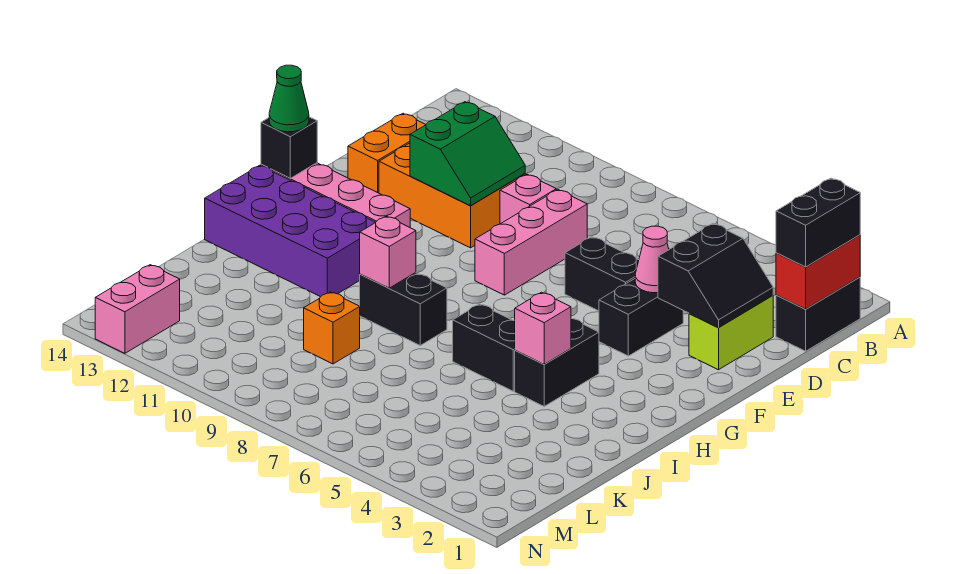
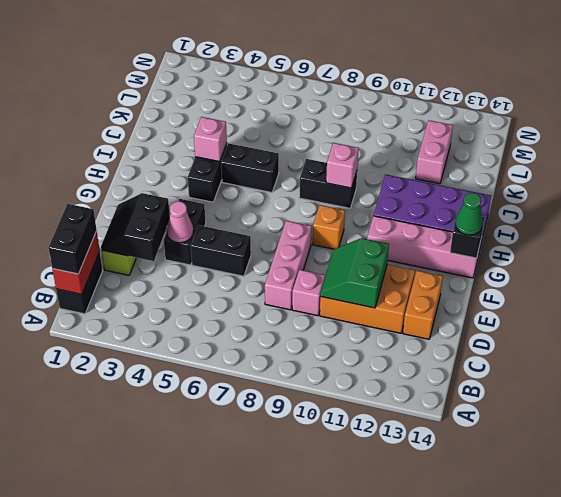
orange brick K9 level 1 -> orange brick G9 level 1
pink brick M13:N13 level 1 -> pink brick K12:L12 level 1

